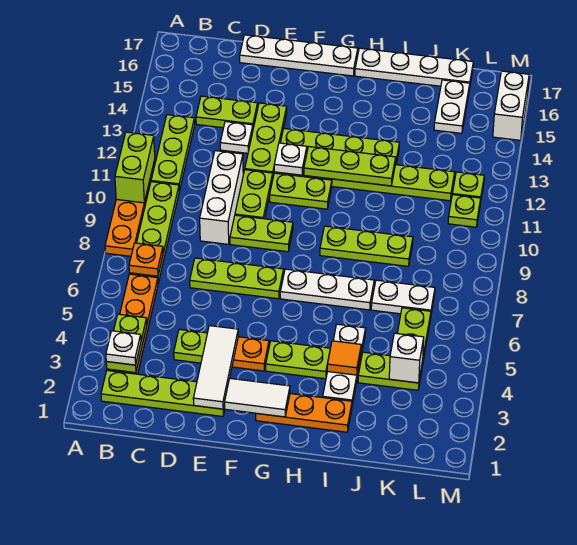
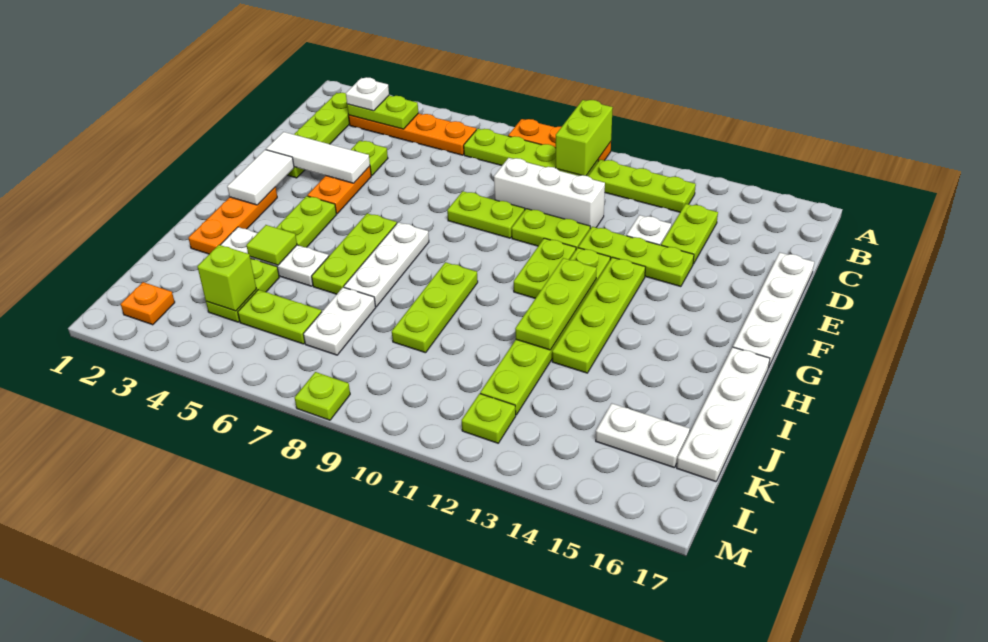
lime brick A10:A11 level 2 -> lime brick A10:B10 level 2
orange plate B7 level 2 -> orange plate L2 level 1
lime plate D7:F7 level 1 -> lime plate G6:I6 level 1
lime plate E9:F9 level 1 -> lime plate E8:E9 level 1
white plate F12 level 2 -> none
orange tile I4 level 2 -> lime tile I4 level 2
white brick K4 level 2 -> lime brick K4 level 2
lime plate L11 level 1 -> lime plate M8 level 1
white brick M15:M16 level 1 -> none

